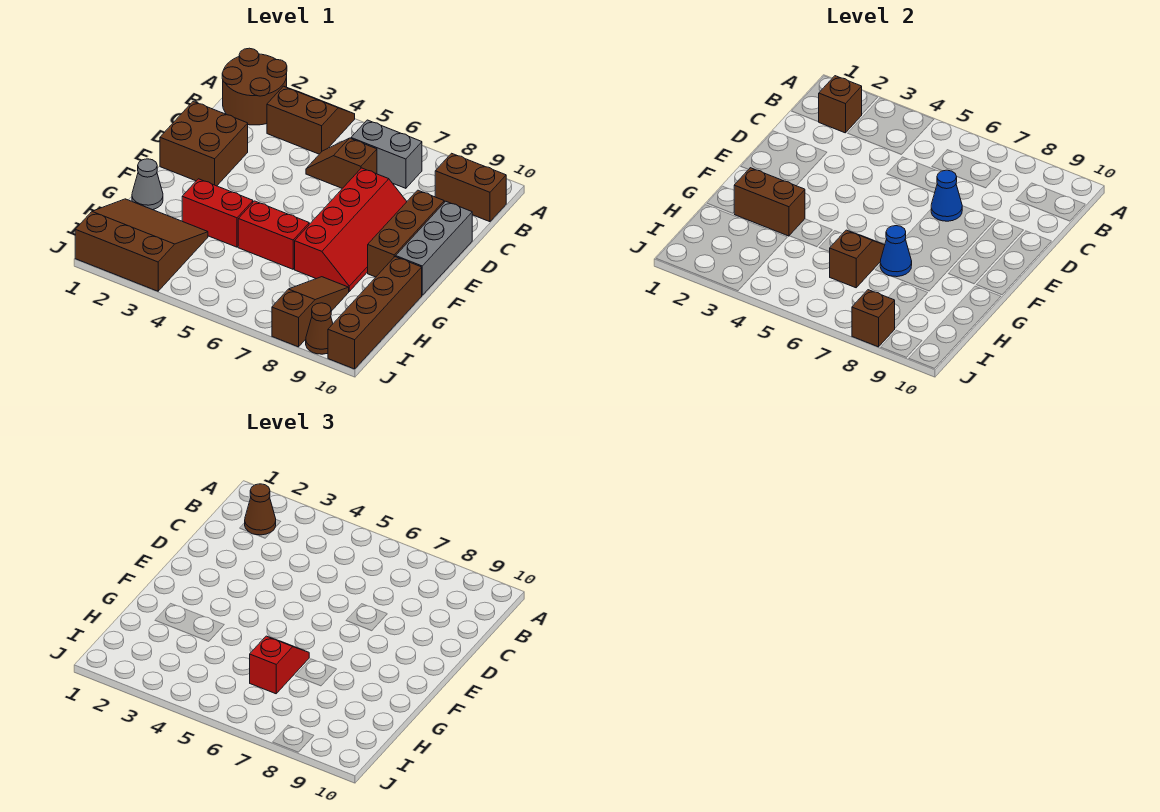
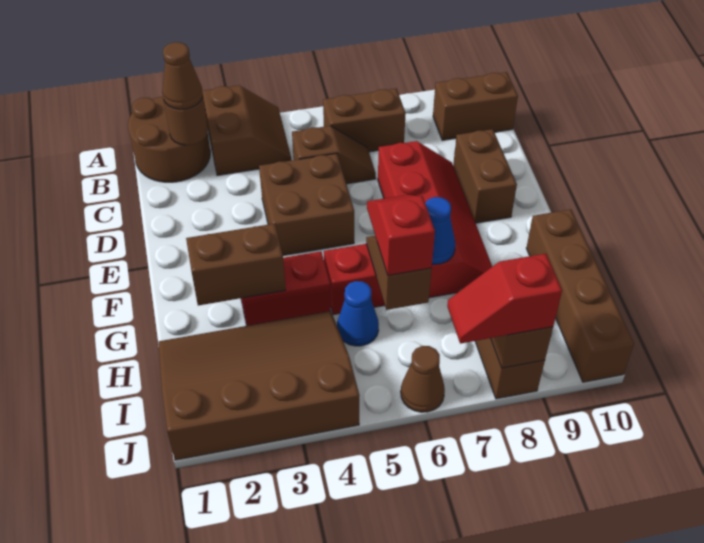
brown slope A3:B4 level 1 top B -> brown slope A3:B4 level 1 top 3
brown brick B2 level 2 -> brown round brick B2 level 2
grey brick B6:B7 level 1 -> brown brick B6:B7 level 1
brown slope C5:C6 level 1 top 6 -> brown slope C5:C6 level 1 top 5
brown brick D1:E2 level 1 -> brown brick D4:E5 level 1
blue cone D7 level 2 -> blue cone H5 level 1
brown brick D9:F9 level 1 -> brown brick D9:E9 level 1
grey brick D10:F10 level 1 -> none
grey cone G1 level 1 -> none
brown slope H1:J3 level 1 top J -> brown slope H1:J4 level 1 top J
none -> red slope J7:J8 level 3 top 8
brown cone J9 level 1 -> brown cone J6 level 1

